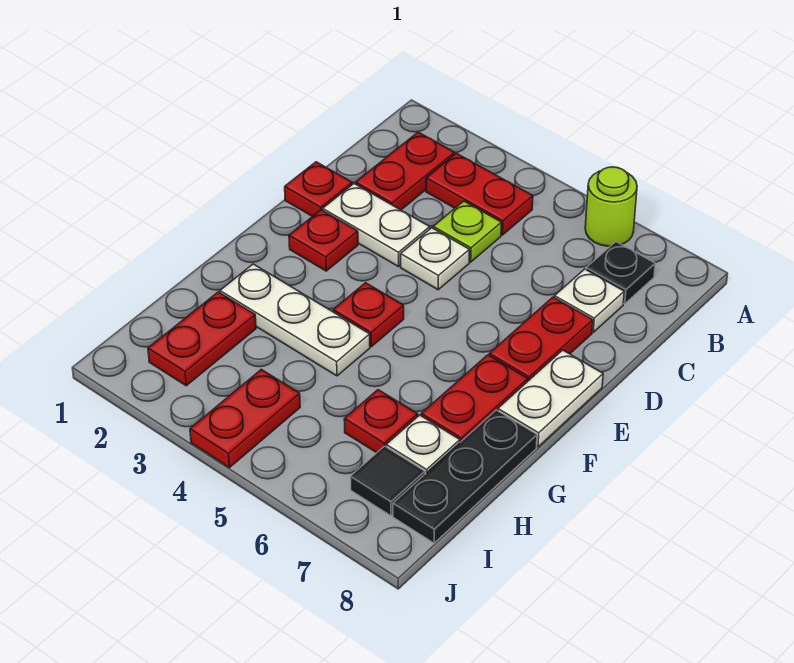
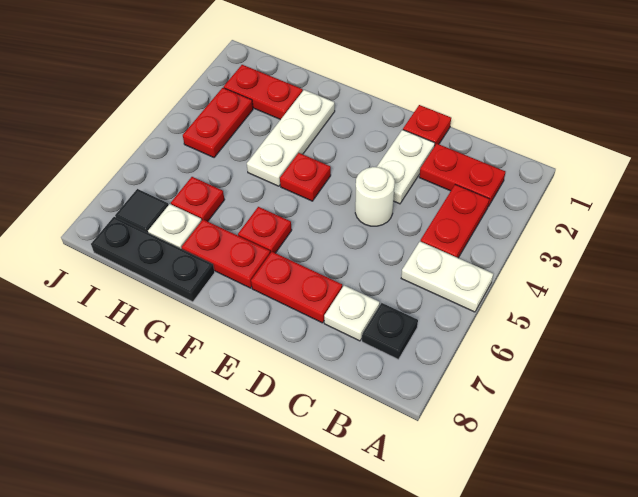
lime round brick A6 level 1 -> none
lime plate C4 level 1 -> none
white plate D4 level 1 -> white round brick D4 level 1
red plate E2 level 1 -> red plate F6 level 1
white plate E8:F8 level 1 -> white plate A5:B5 level 1
red plate I4:J4 level 1 -> red plate I3:I4 level 1

